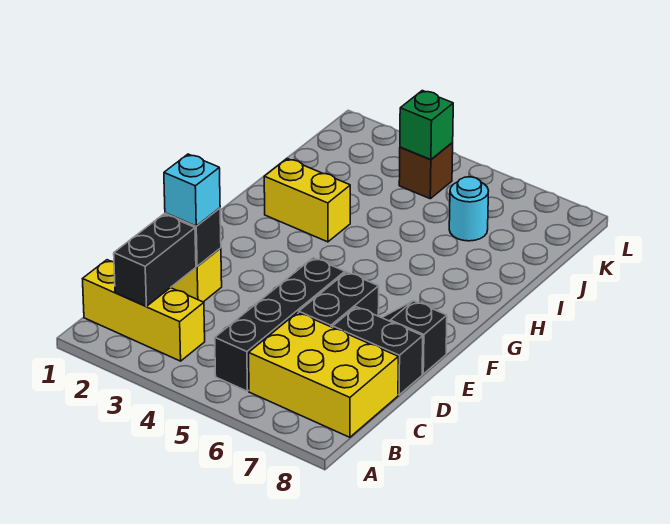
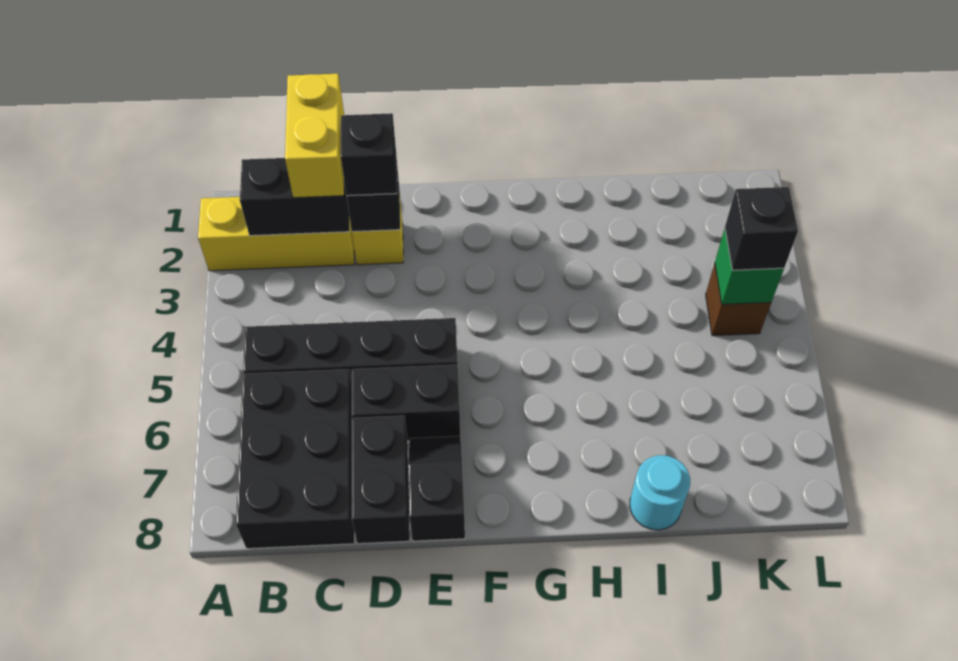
yellow brick B1:B3 level 1 -> yellow brick A2:C2 level 1
yellow brick B6:C8 level 1 -> black brick B6:C8 level 1
cyan brick D2 level 3 -> black brick D2 level 3
yellow brick H2:H3 level 1 -> yellow brick C1:C2 level 3
cyan round brick J6 level 1 -> cyan round brick I8 level 1
none -> black brick K4 level 3

